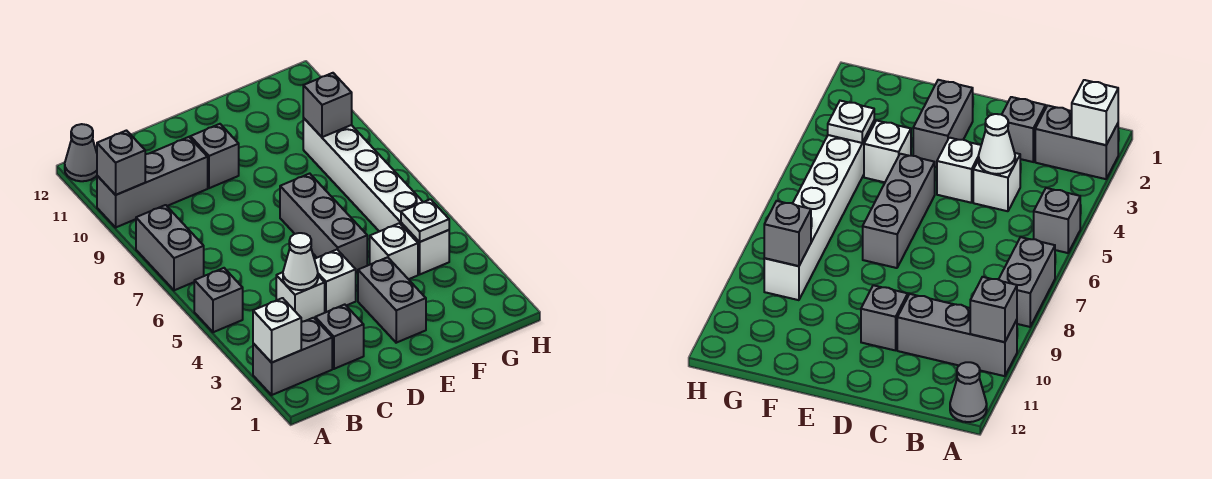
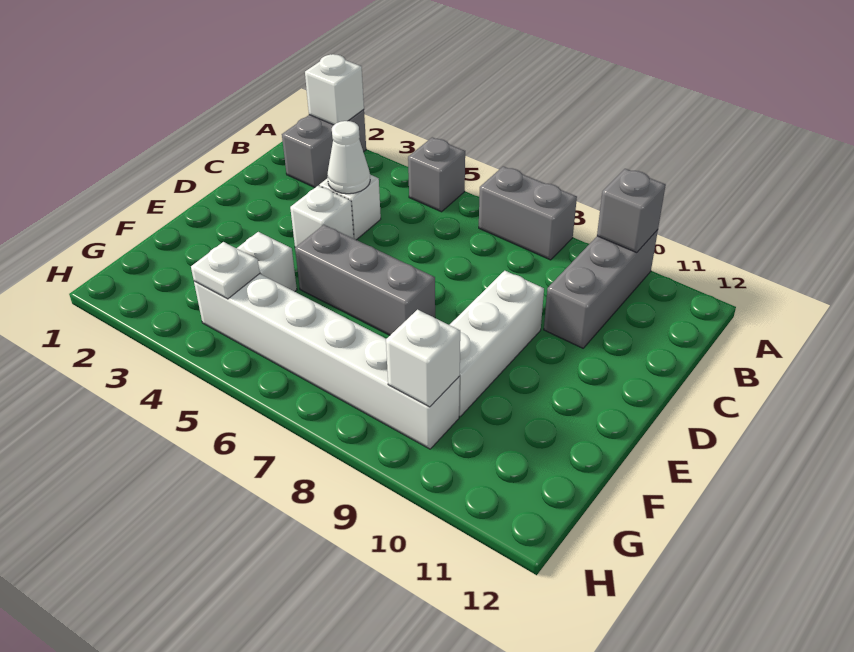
grey cone A12 level 1 -> none
grey brick C2 level 1 -> none
none -> white brick D9:F9 level 1
grey brick D10 level 1 -> none
grey brick E2:E3 level 1 -> none
grey brick G9 level 2 -> white brick G9 level 2

